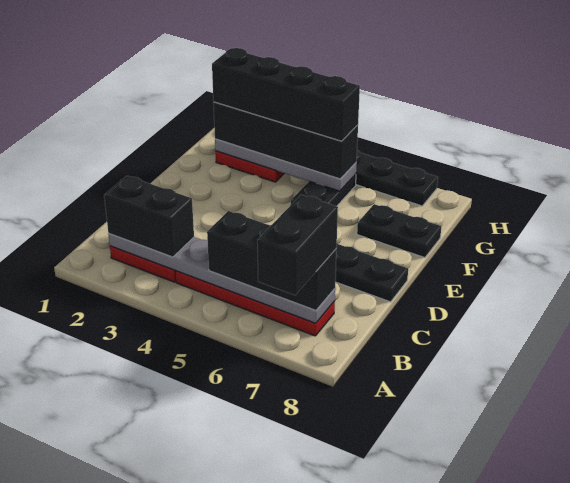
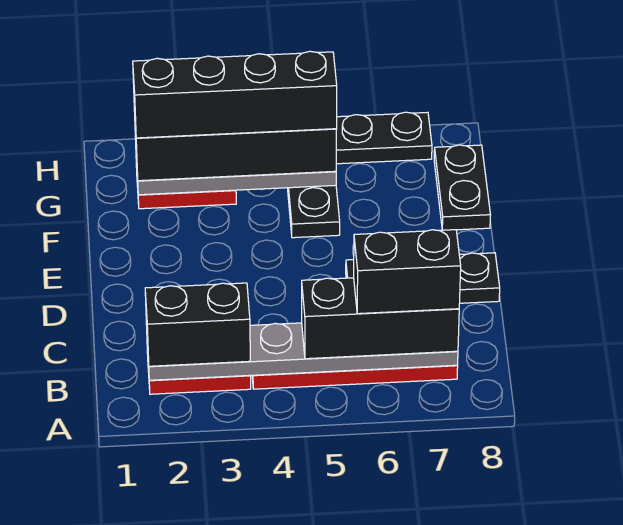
black brick A7:B7 level 4 -> black brick B6:B7 level 4
black plate F7:F8 level 1 -> black plate F8:G8 level 1

